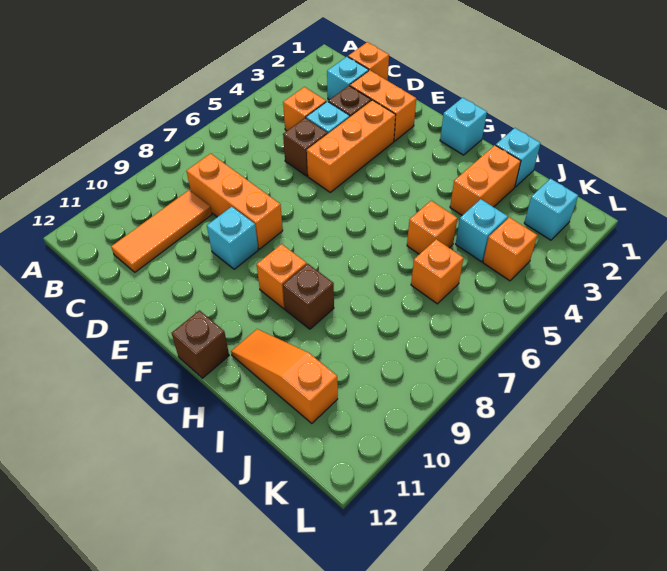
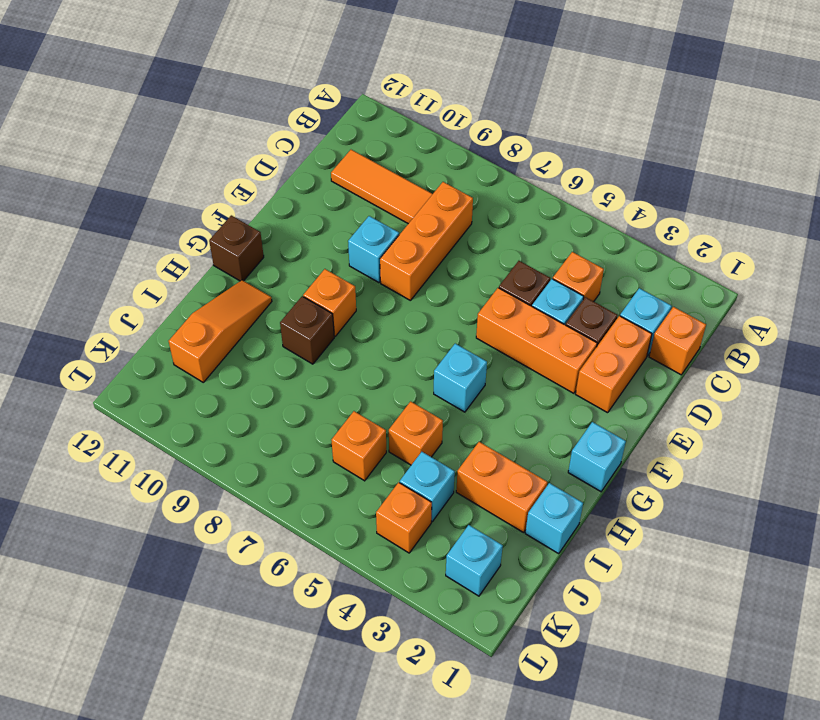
none -> cyan brick G5 level 1

